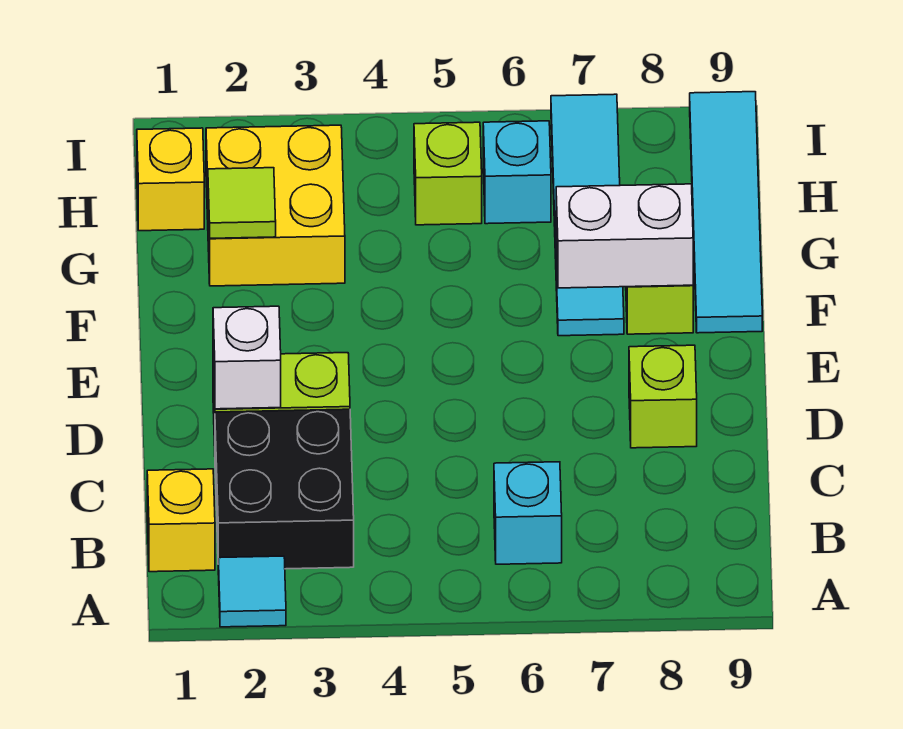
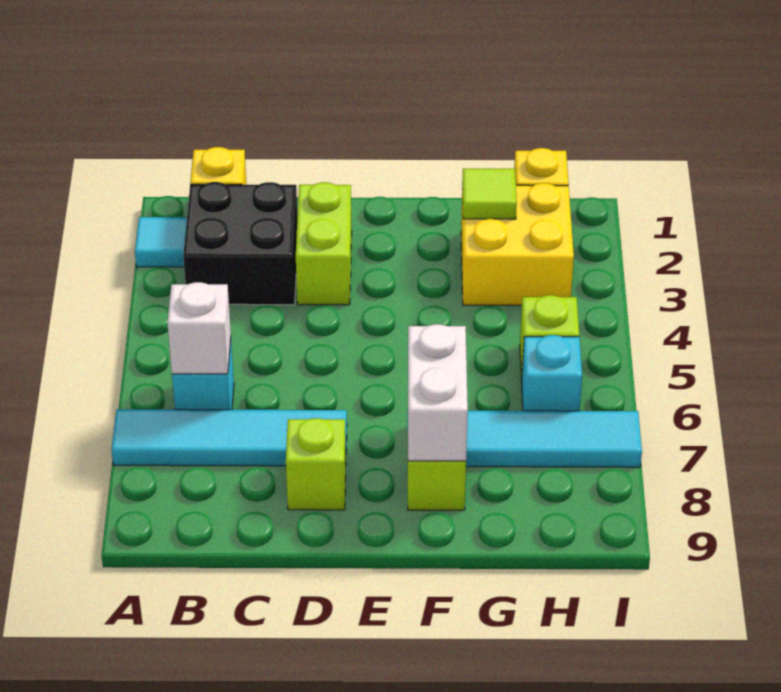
white brick D2 level 2 -> white brick B6 level 2
cyan tile F9:I9 level 1 -> cyan tile A7:D7 level 1

